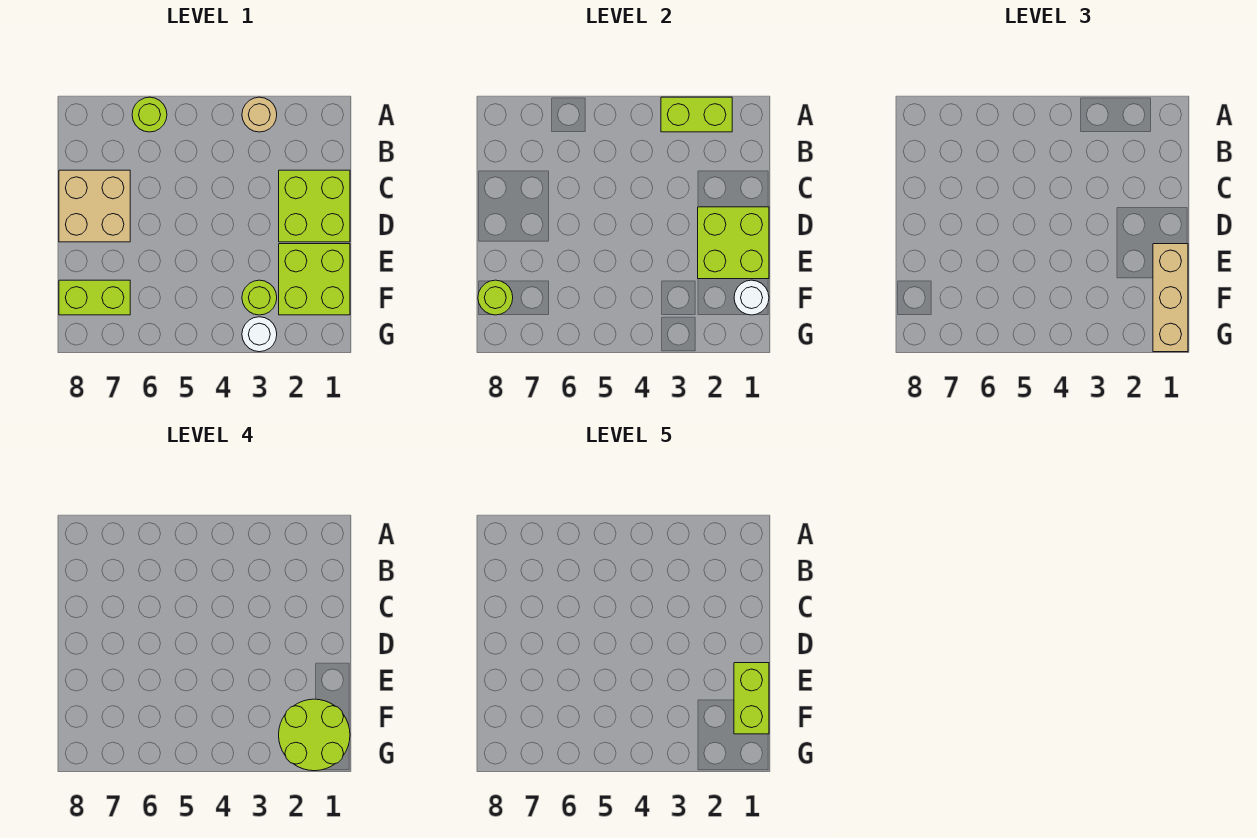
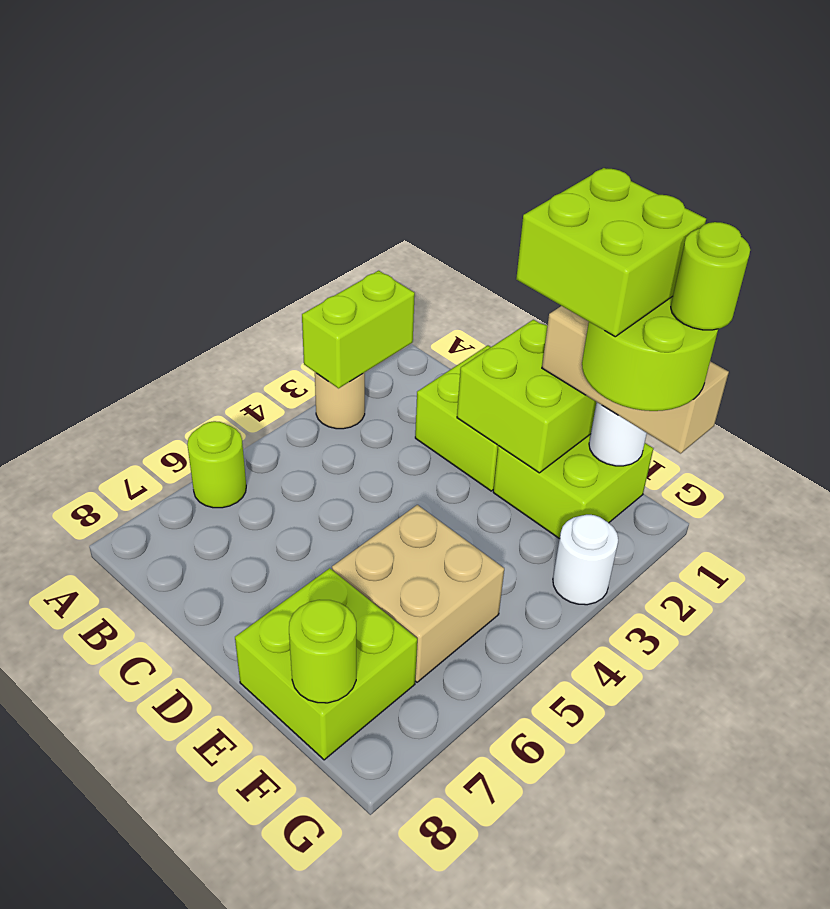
tan brick C7:D8 level 1 -> tan brick E5:F6 level 1
lime brick E1:F1 level 5 -> lime brick E1:F2 level 5
lime round brick F3 level 1 -> lime round brick G1 level 5
lime brick F7:F8 level 1 -> lime brick E7:F8 level 1

